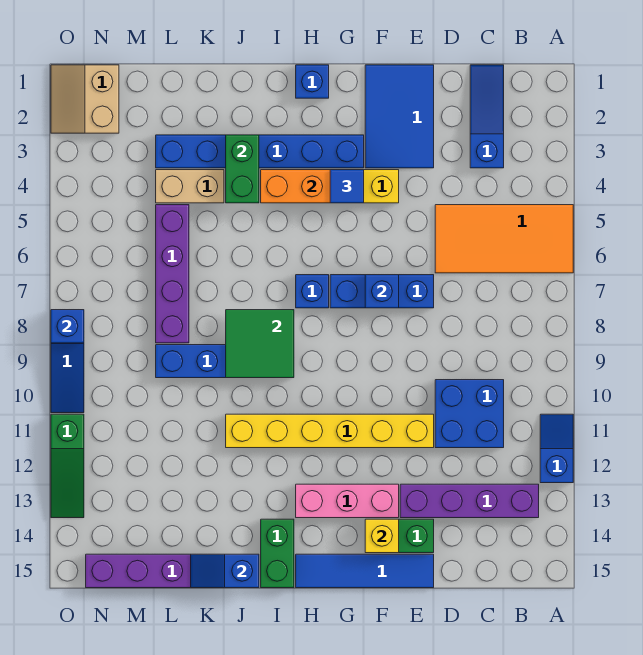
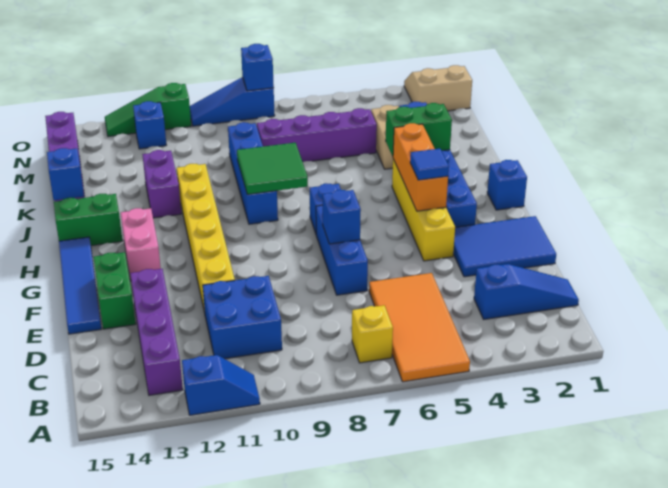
pink brick F13:H13 level 1 -> pink brick G13:H13 level 1
yellow brick F14 level 2 -> yellow brick B7 level 1
none -> purple brick J12:K12 level 1
none -> blue brick N12 level 1

